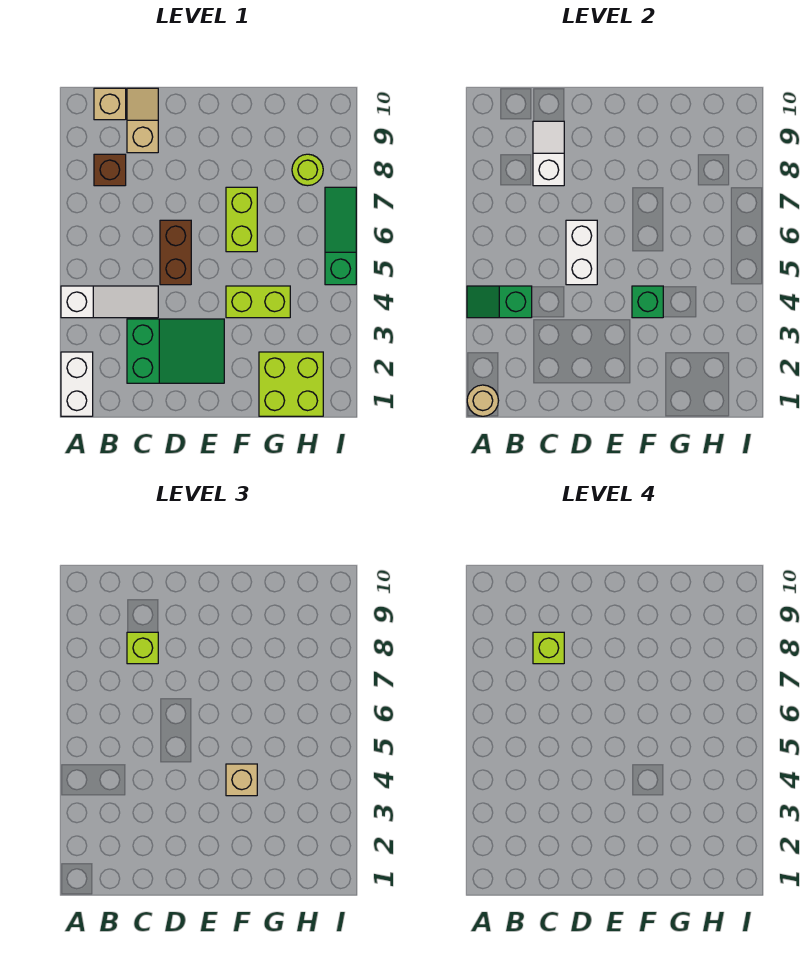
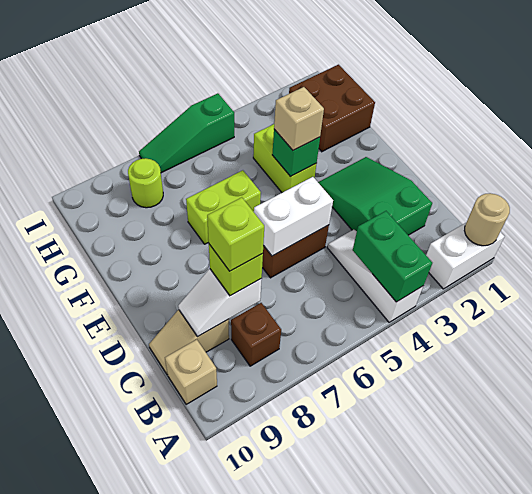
green slope A4:B4 level 2 top B -> green brick A4:B4 level 2
lime brick G1:H2 level 1 -> brown brick G1:H2 level 1

